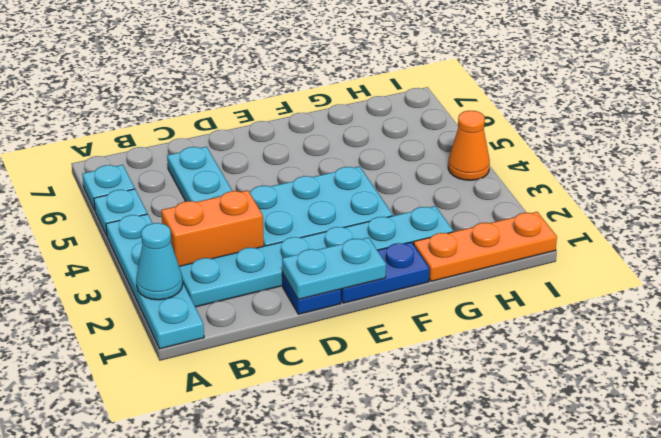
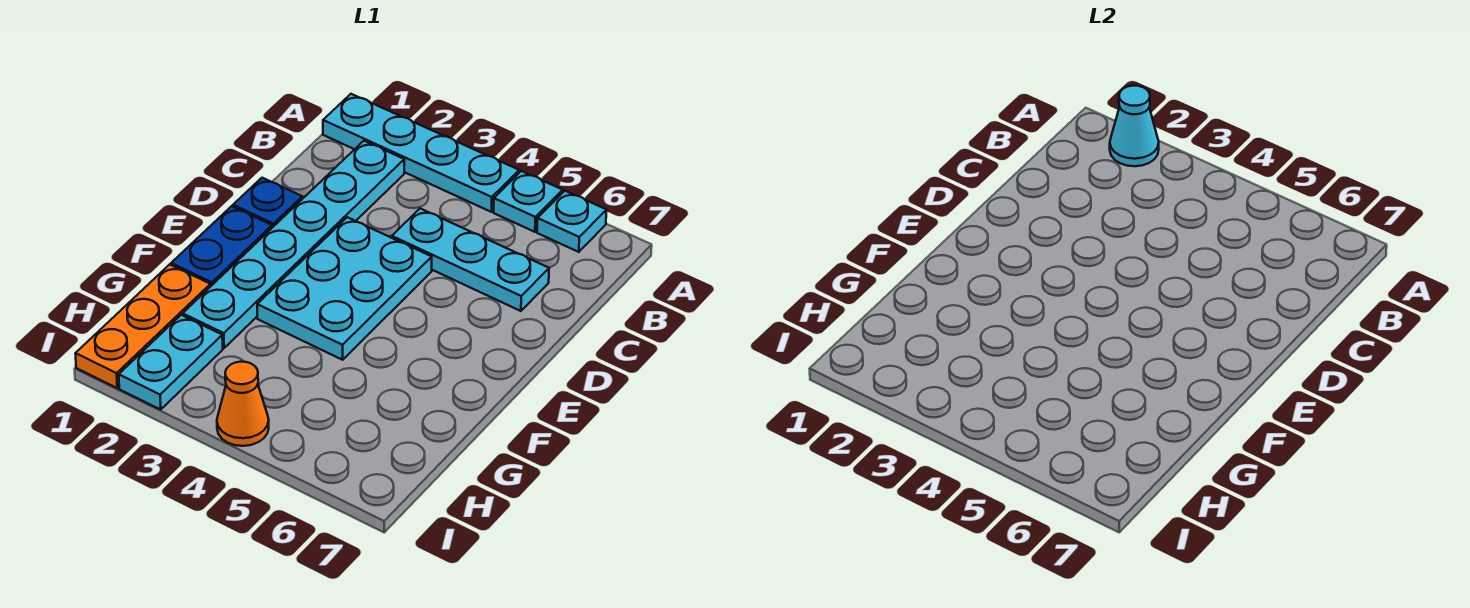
orange brick B3:C3 level 1 -> none
cyan plate D1:E1 level 2 -> cyan plate H2:I2 level 1

